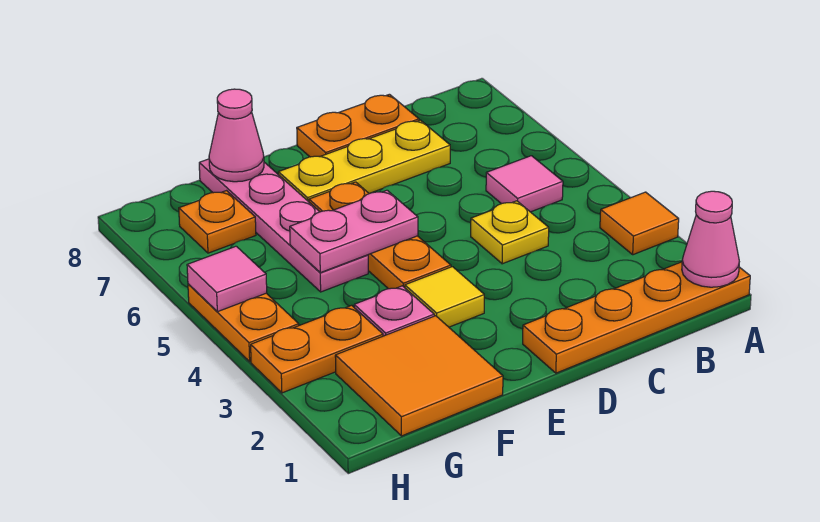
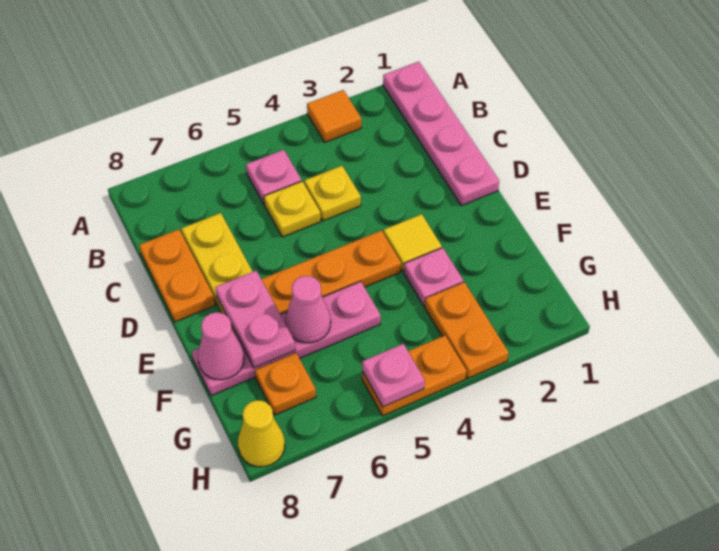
orange plate A1:D1 level 1 -> pink plate A1:D1 level 1
pink cone A1 level 2 -> pink cone F6 level 2
pink tile B5 level 1 -> pink plate B5 level 1
none -> yellow plate C5 level 1
pink plate E5:F5 level 2 -> pink plate E7:F7 level 2
orange tile F1:G2 level 1 -> none
pink tile H5 level 2 -> pink plate H5 level 2
none -> yellow cone H8 level 1

